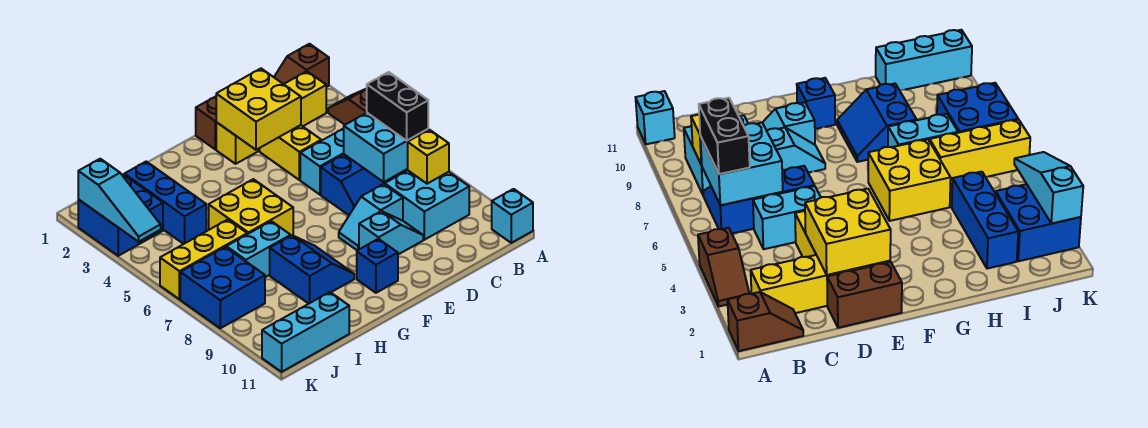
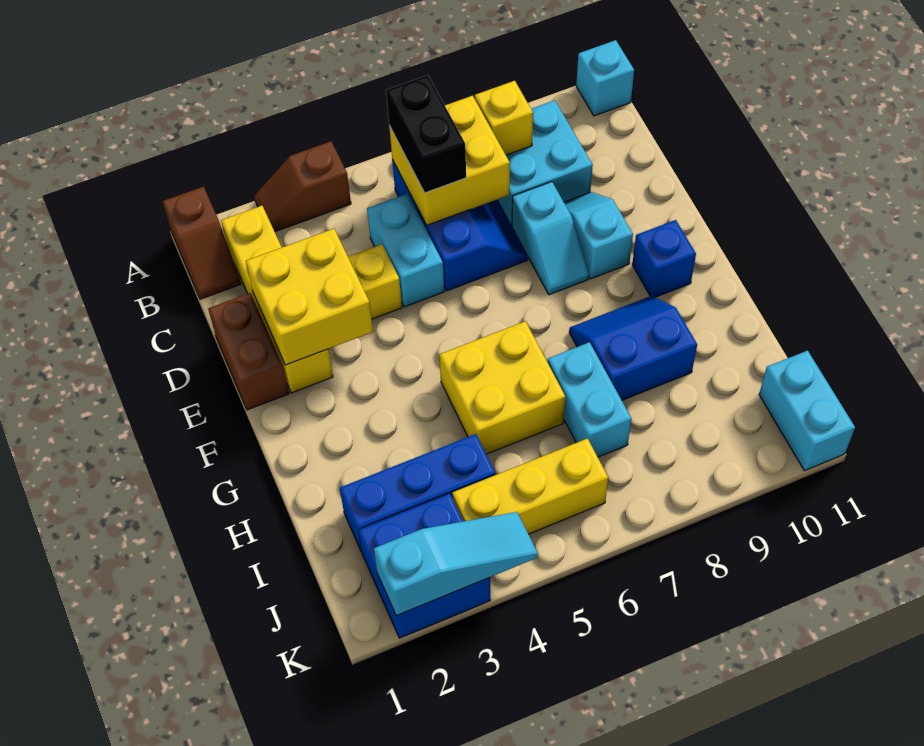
cyan brick B6:C7 level 2 -> yellow brick B6:C7 level 2
black brick B6:B7 level 3 -> black brick B6:C6 level 3
yellow brick I6:K6 level 1 -> yellow brick J4:J6 level 1
cyan brick I11:K11 level 1 -> cyan brick J11:K11 level 1
blue brick J7:K8 level 1 -> none

